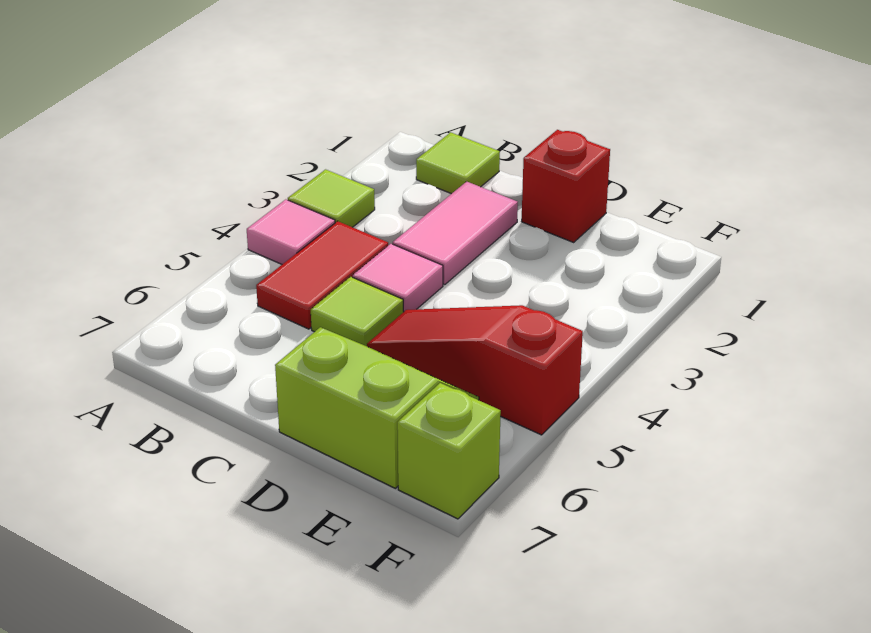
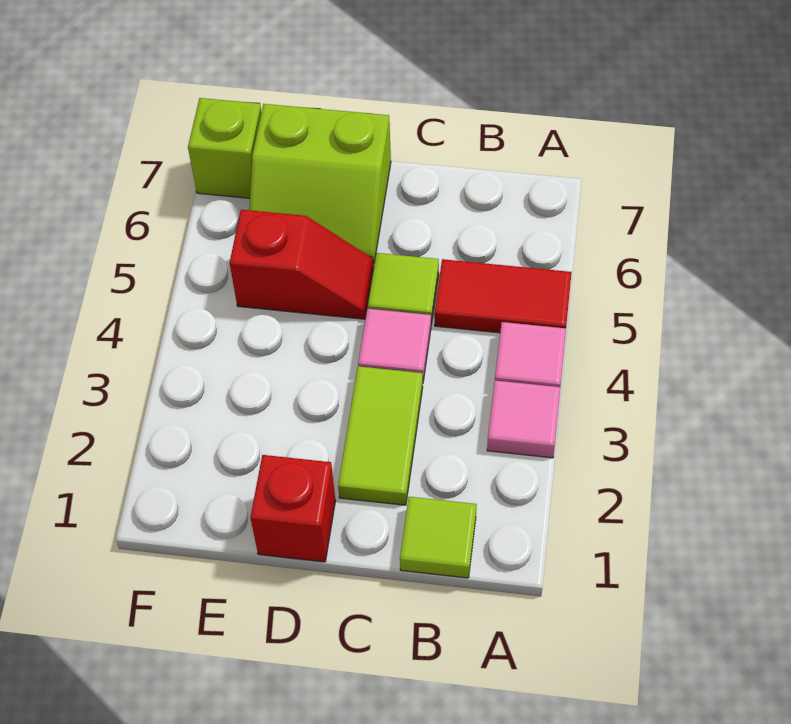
lime tile A3 level 1 -> pink tile A3 level 1
red tile B4:B5 level 1 -> red tile A5:B5 level 1
pink tile C2:C3 level 1 -> lime tile C2:C3 level 1
red slope D5:F5 level 1 top F -> red slope D5:E5 level 1 top E

